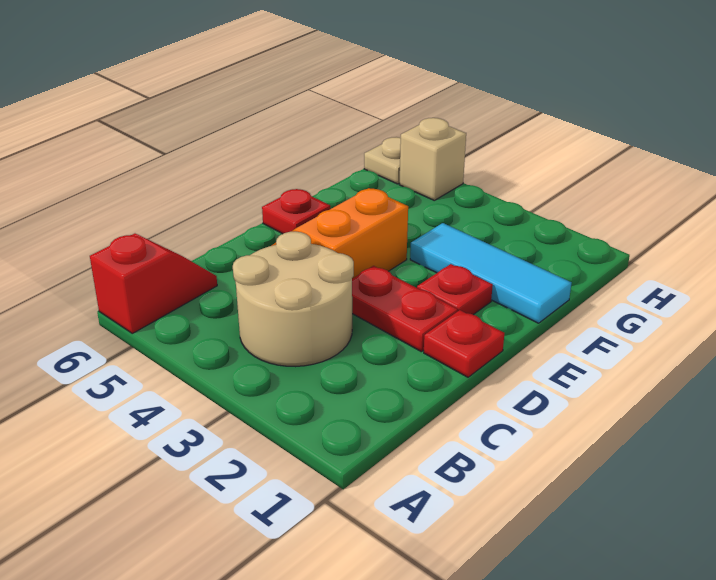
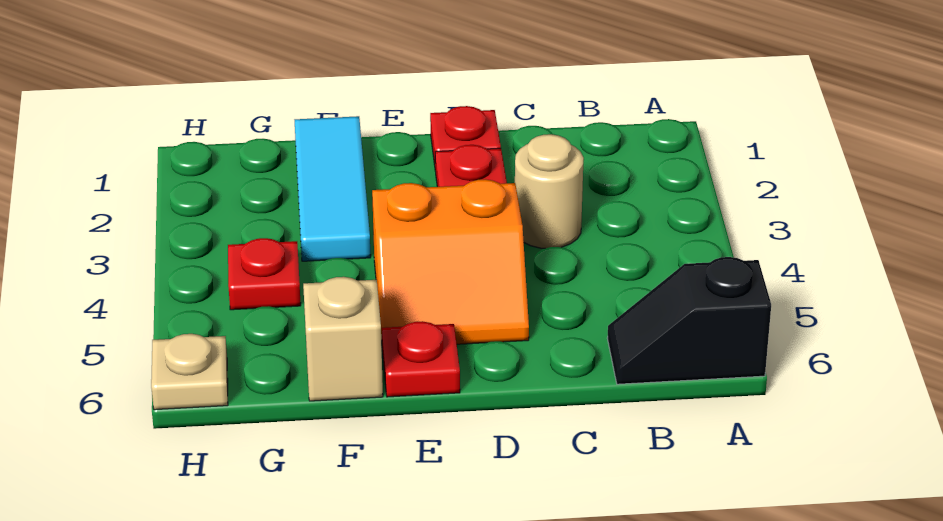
red slope A6:B6 level 1 top A -> black slope A6:B6 level 1 top A
tan round brick B3:C4 level 1 -> tan round brick C3 level 1
red plate E2 level 1 -> red plate G4 level 1
tan brick H5 level 1 -> tan brick F6 level 1

